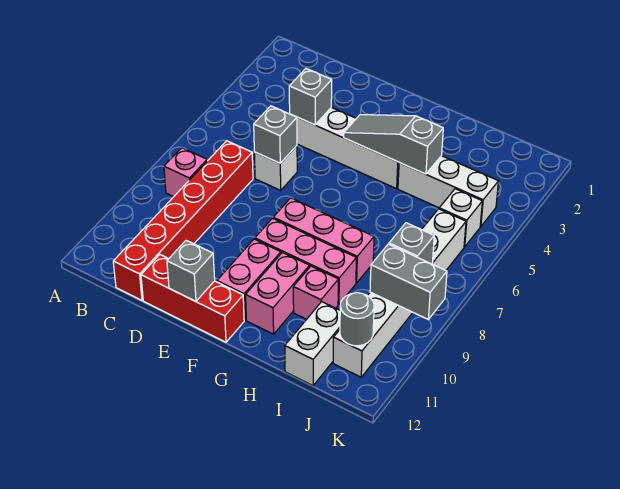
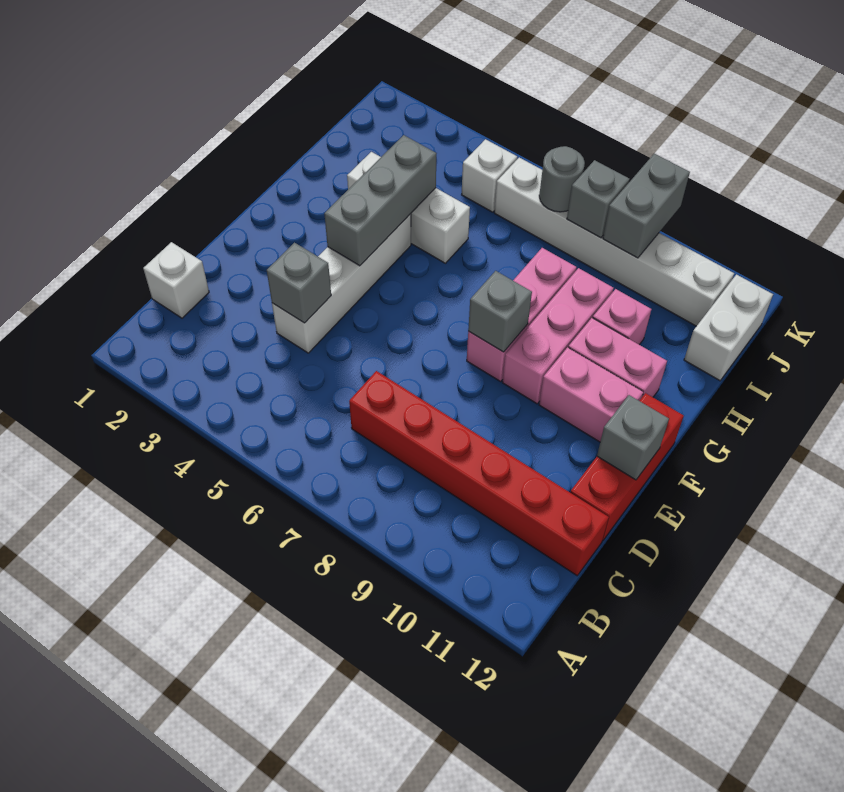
pink brick B8 level 1 -> none
white brick D6 level 1 -> white brick C1 level 1
grey brick D6 level 2 -> grey brick F8 level 2
grey slope F4:H4 level 2 top H -> grey brick F4:H4 level 2
white brick H4:J4 level 1 -> white brick H3:H5 level 1
white brick I11:I12 level 1 -> white brick I12:J12 level 1
grey round brick J11 level 2 -> grey round brick J7 level 2

